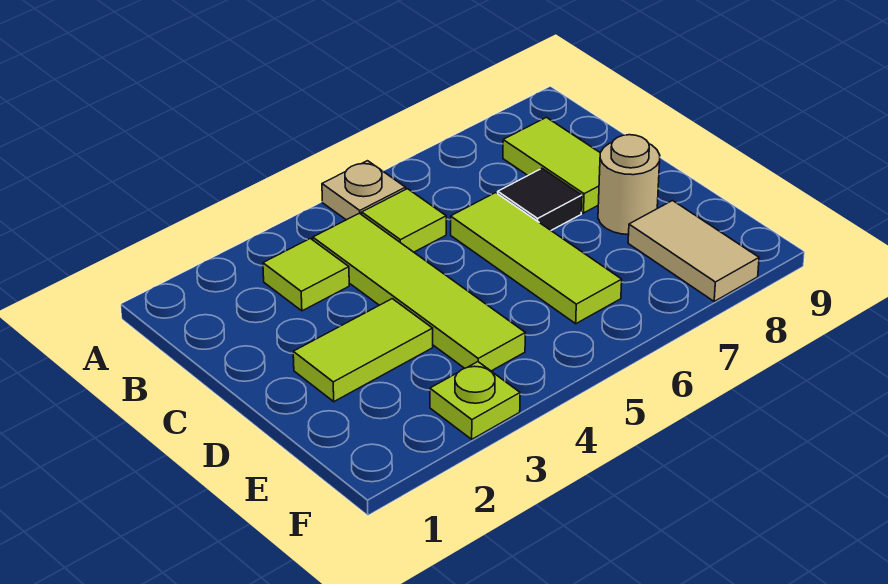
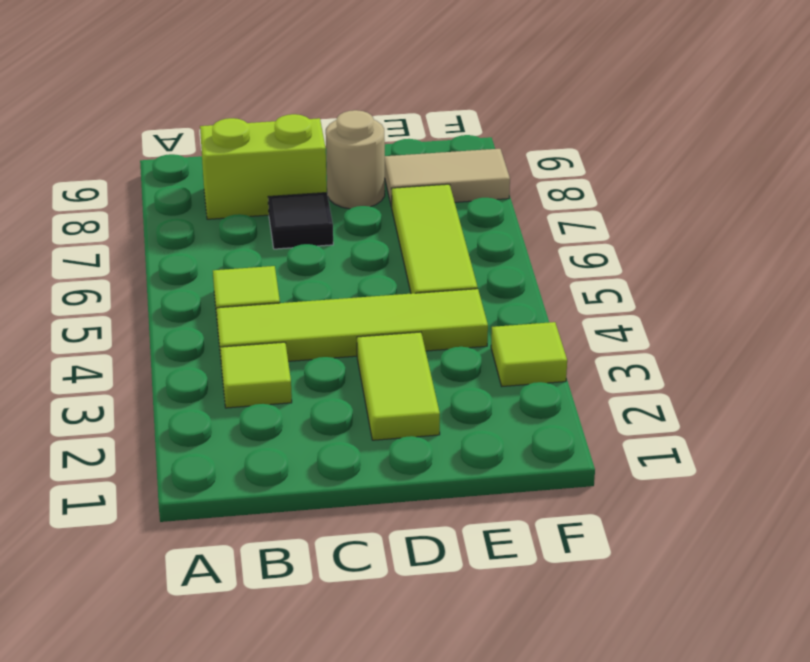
tan plate A5 level 1 -> none
lime tile B8:C8 level 1 -> lime brick B8:C8 level 1
lime tile C6:E6 level 1 -> lime tile E5:E7 level 1
lime plate F3 level 1 -> lime tile F3 level 1

